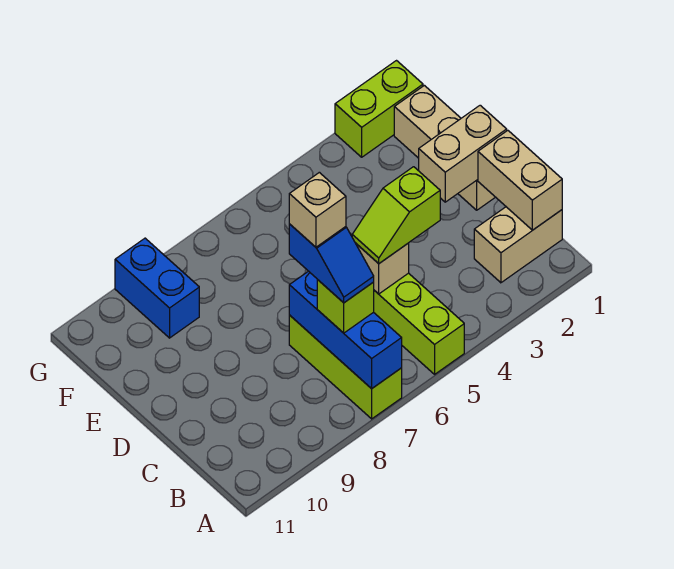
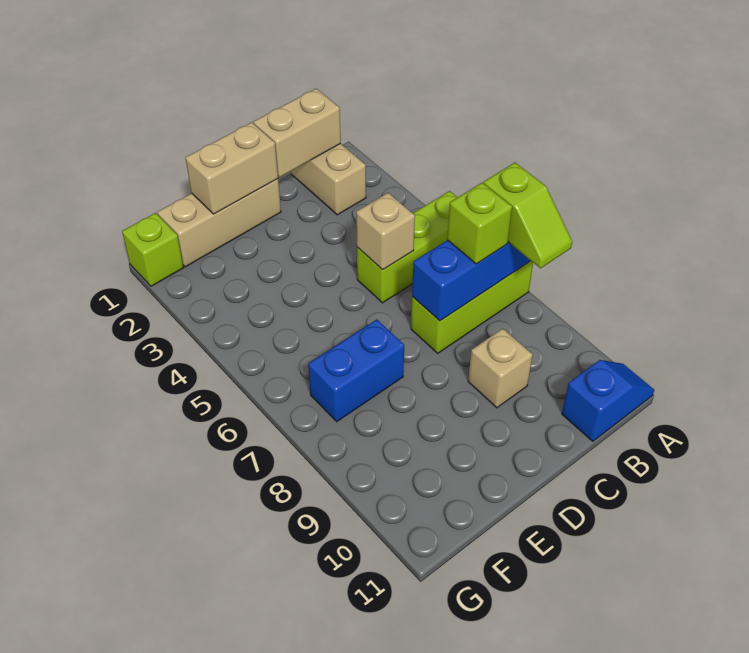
blue slope B7:C7 level 4 top C -> blue slope A11:B11 level 1 top B
lime slope C4:C5 level 3 top 4 -> lime slope A7:A8 level 3 top 7
tan brick C7 level 5 -> tan brick C9 level 1
tan brick D1:D2 level 2 -> tan brick D1:E1 level 2
blue brick F9:G9 level 1 -> blue brick E7:F7 level 1
lime brick G1:G2 level 1 -> lime brick G1 level 1

